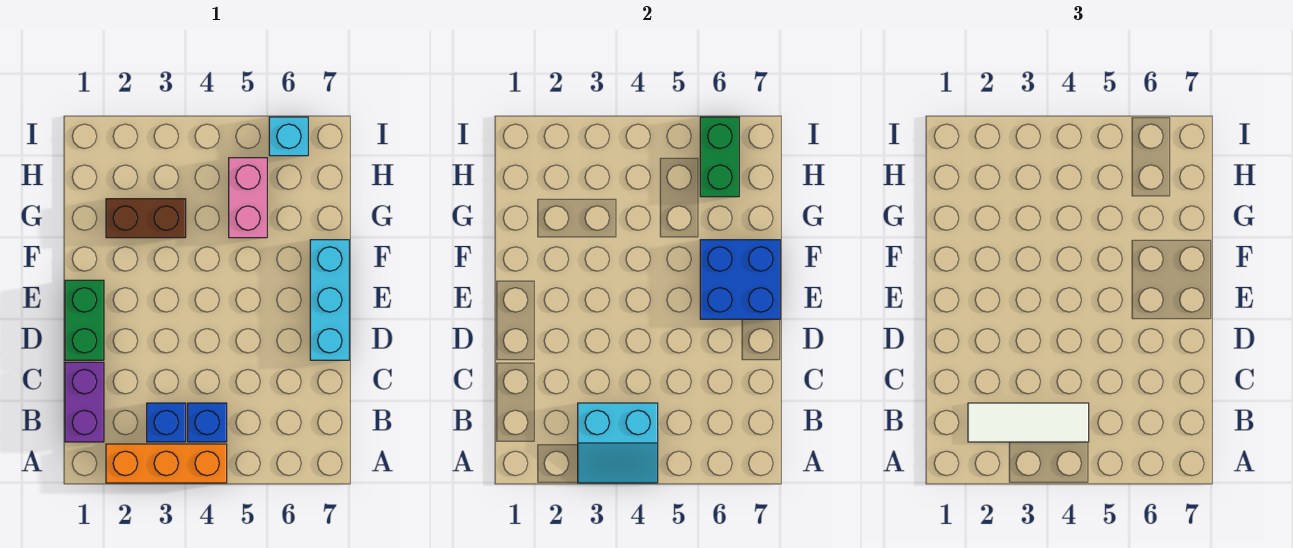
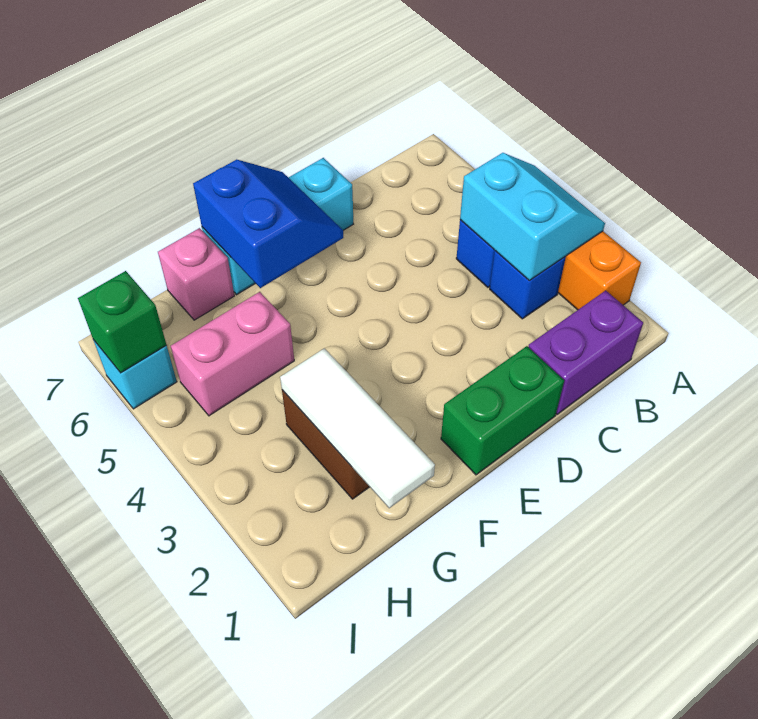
white tile B2:B4 level 3 -> white tile G1:G3 level 2
blue brick E6:F7 level 2 -> blue slope E6:F7 level 2 top F
none -> pink brick G7 level 1
green brick H6:I6 level 2 -> green brick I6 level 2

